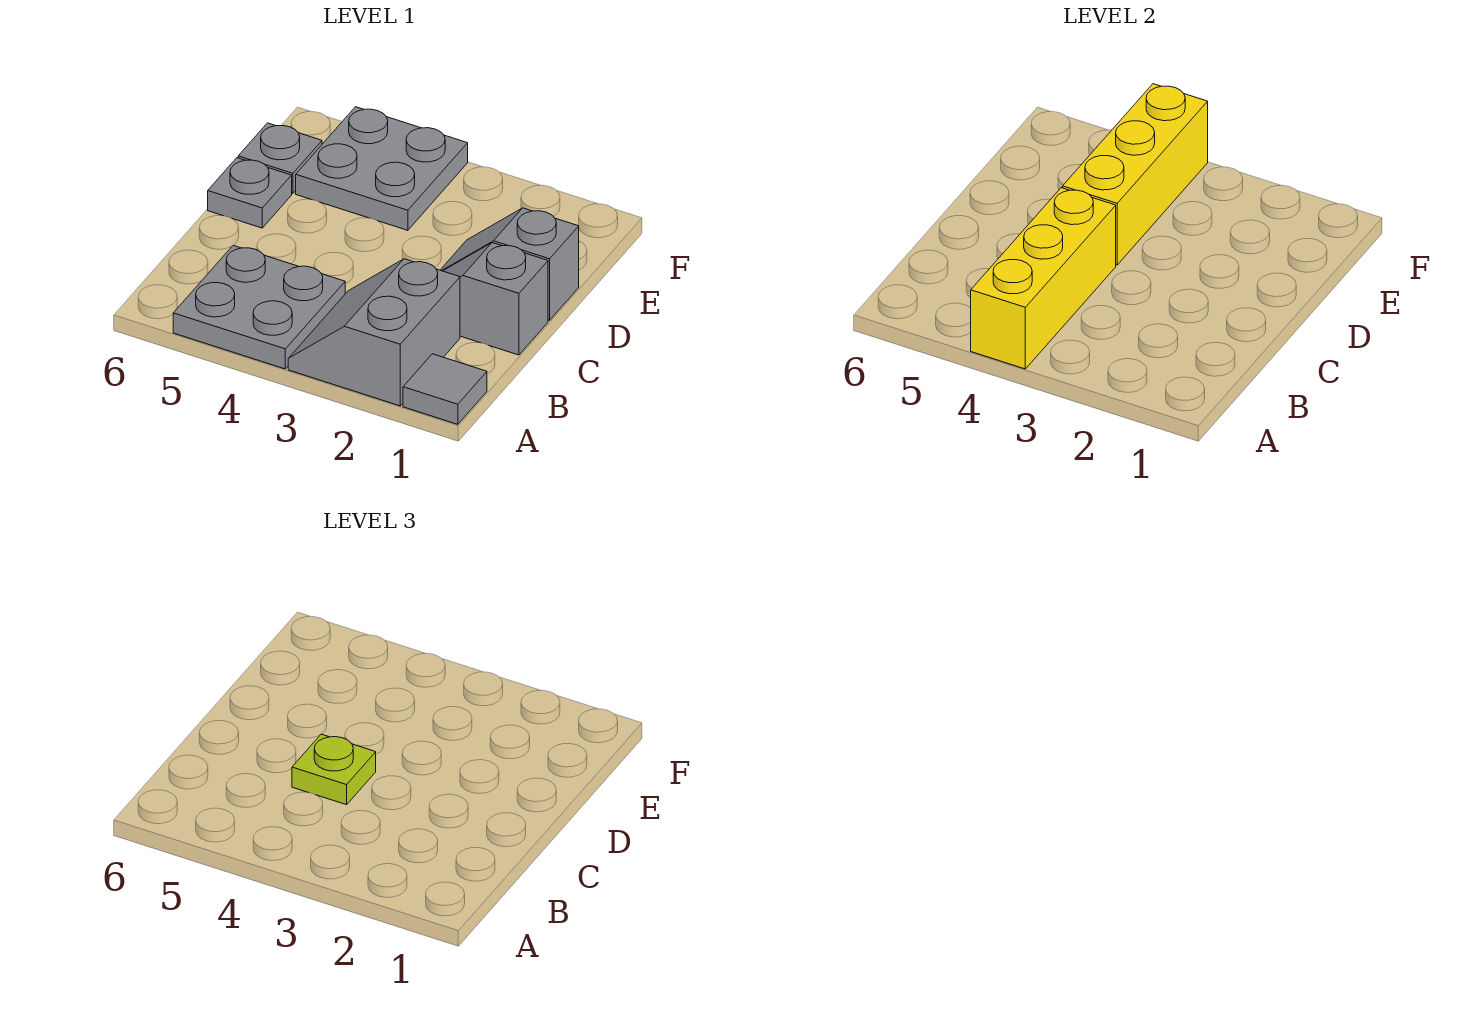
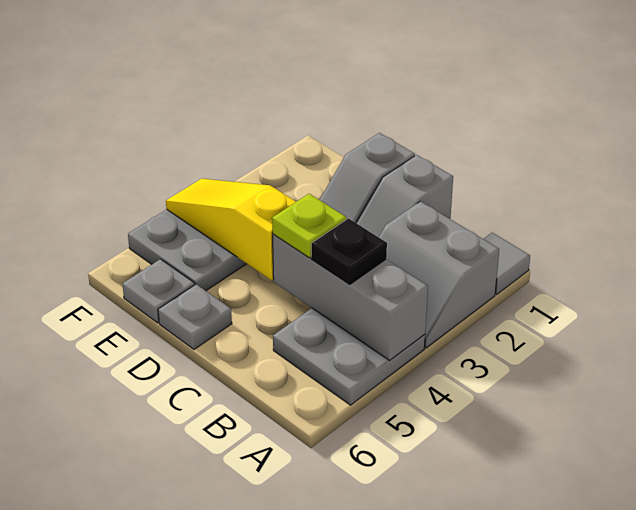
yellow brick A4:C4 level 2 -> grey brick A4:C4 level 2
none -> black plate B4 level 3
yellow brick D4:F4 level 2 -> yellow slope D4:F4 level 2 top D

